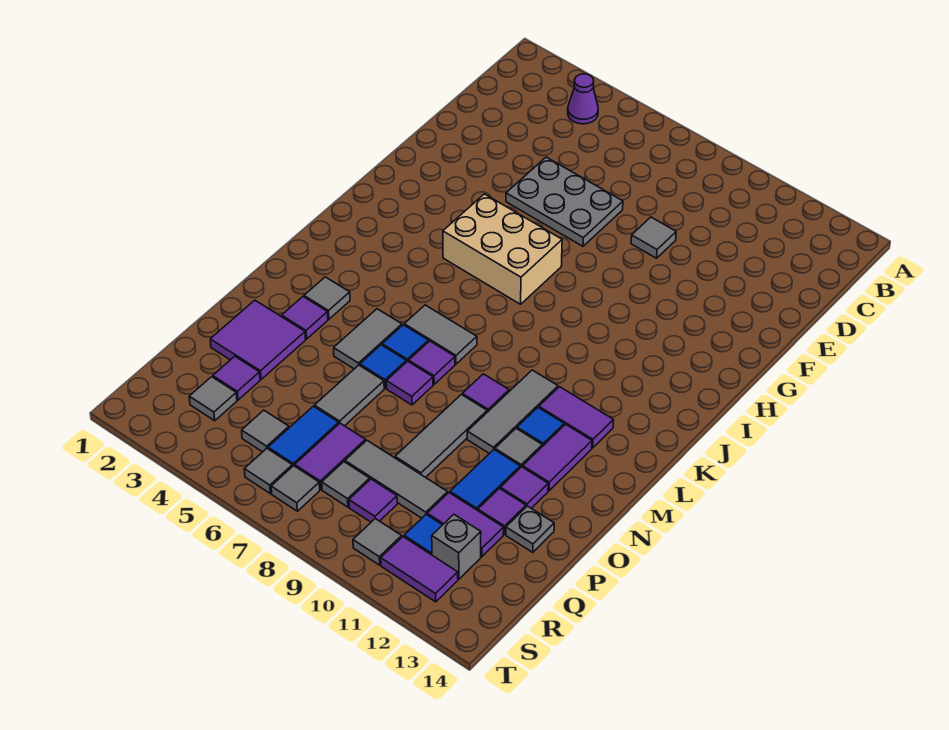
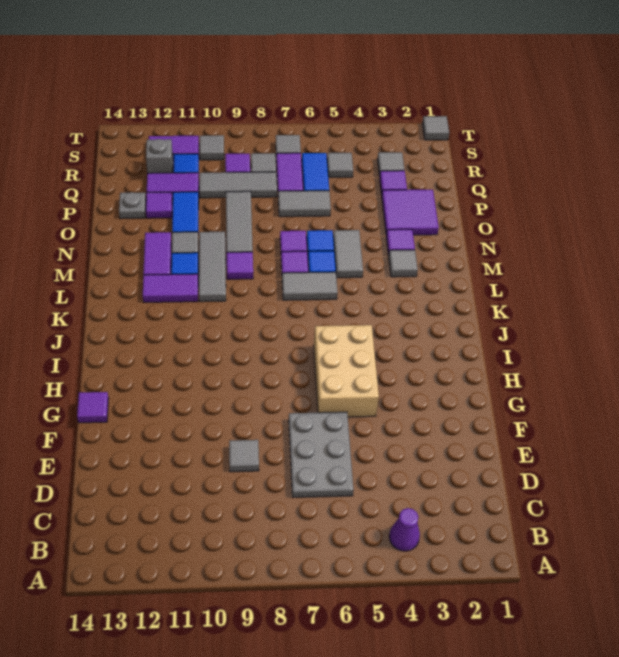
grey plate E5:F7 level 1 -> grey plate D6:F7 level 1
tan brick H5:I7 level 1 -> tan brick G5:I6 level 1
grey tile O6:P6 level 1 -> grey tile P6:P7 level 1
purple tile O12 level 1 -> purple tile G14 level 1
grey tile S6 level 1 -> grey tile T1 level 1

